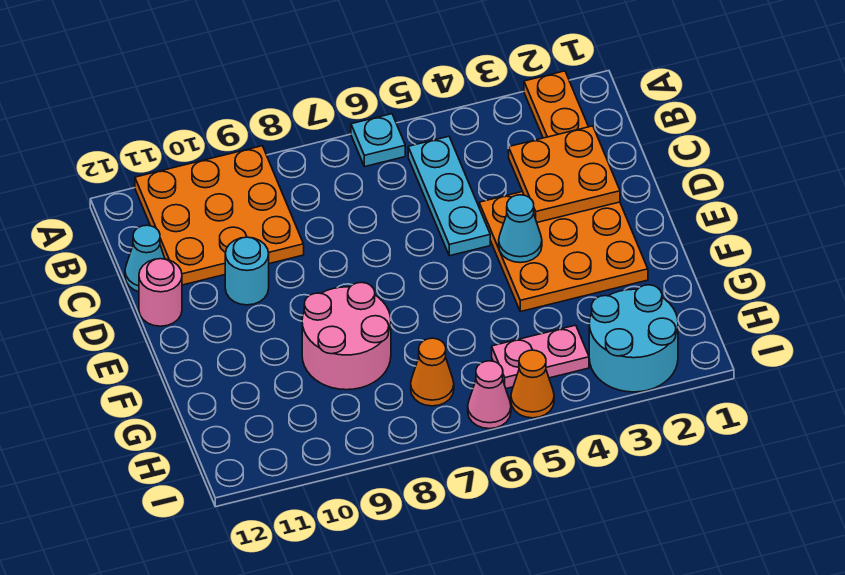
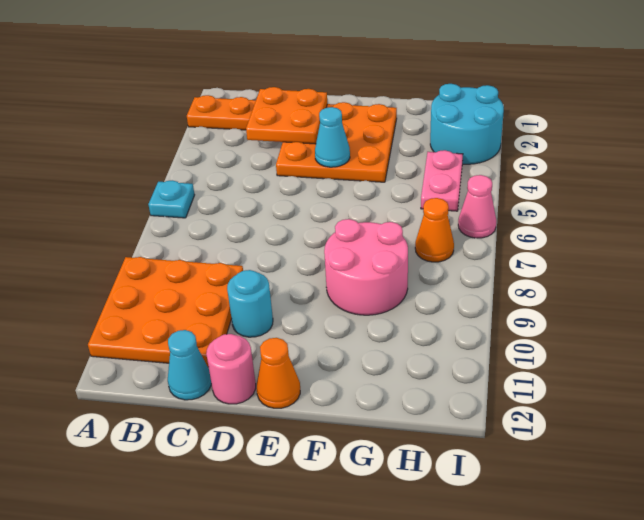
cyan plate B5:D5 level 1 -> none
orange cone I5 level 1 -> orange cone E12 level 1

